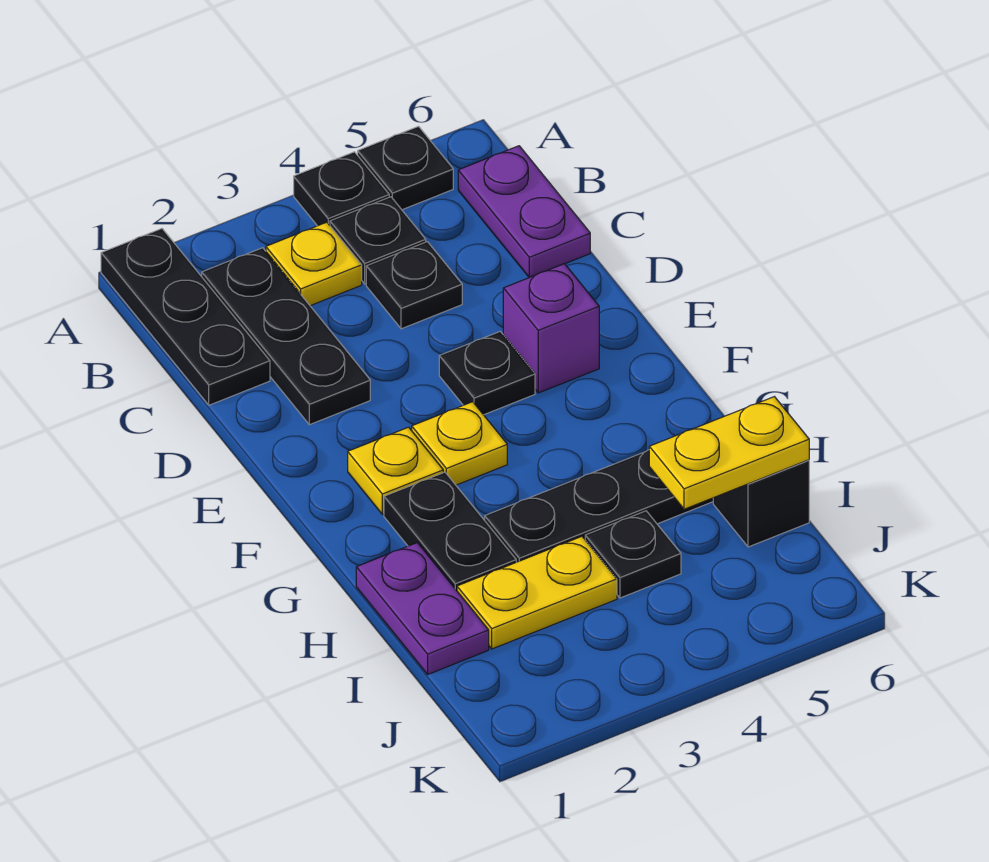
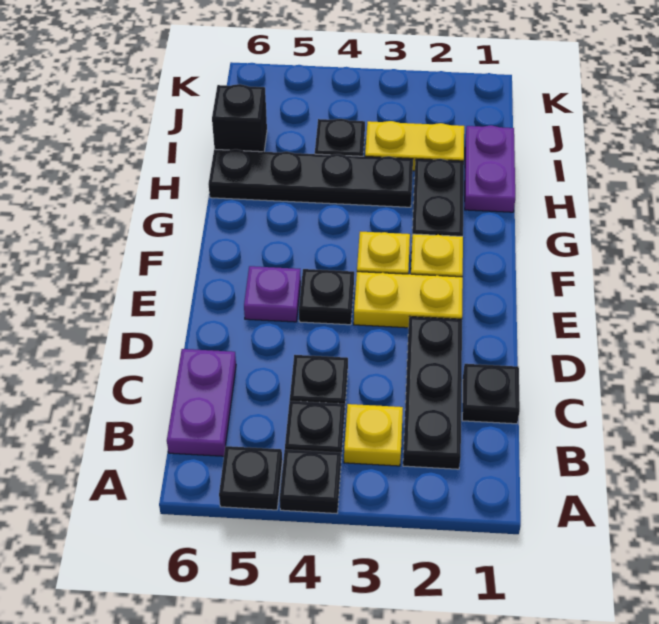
black plate A1:C1 level 1 -> black plate C1 level 1
purple brick E5 level 1 -> purple plate E5 level 1
yellow plate I5:I6 level 2 -> yellow plate E2:E3 level 1

